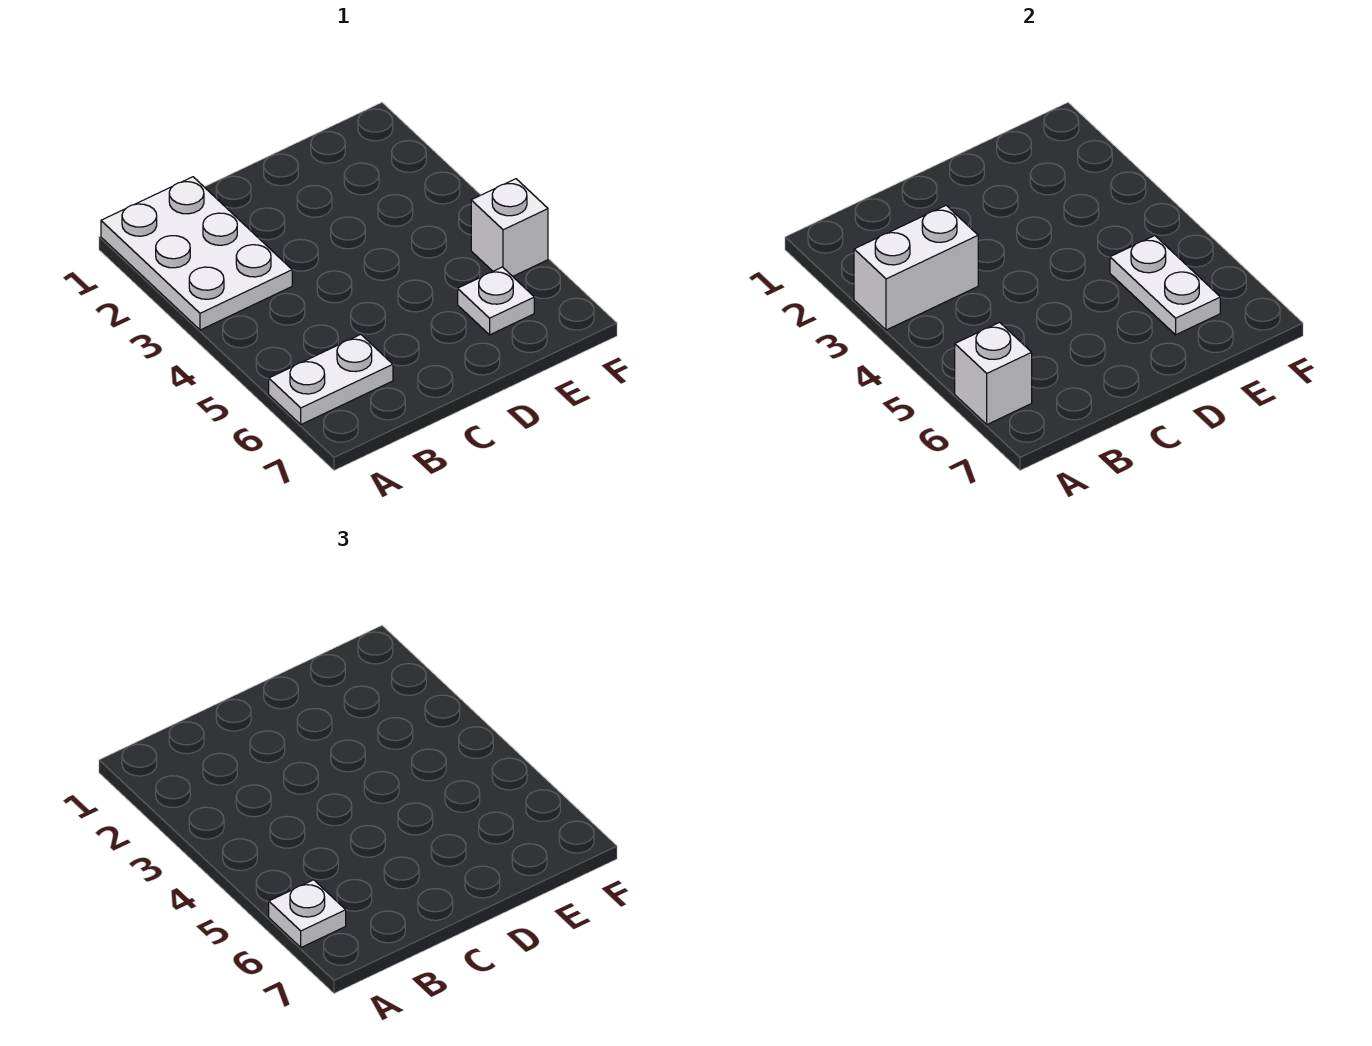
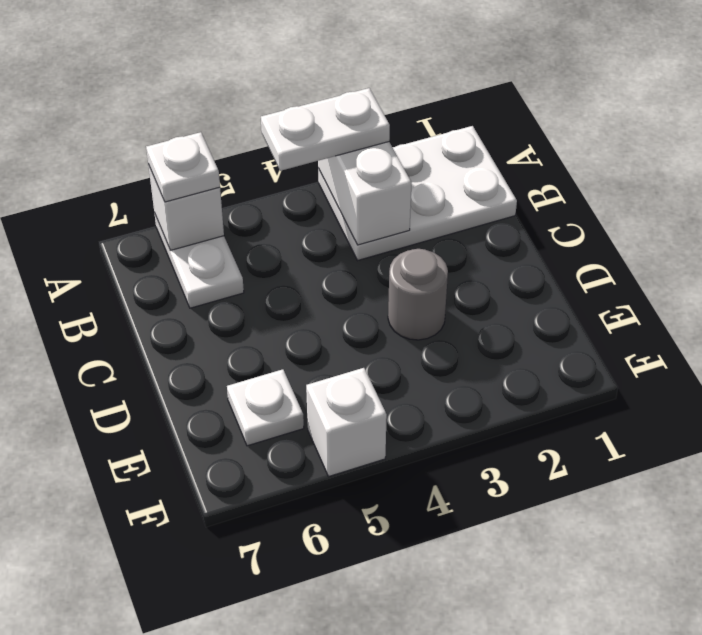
none -> grey round brick D3 level 1
white plate E5:E6 level 2 -> white plate A3:A4 level 3

